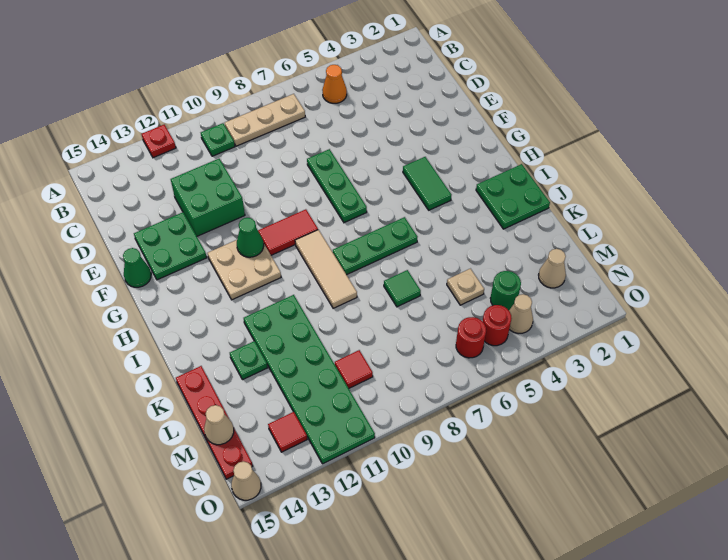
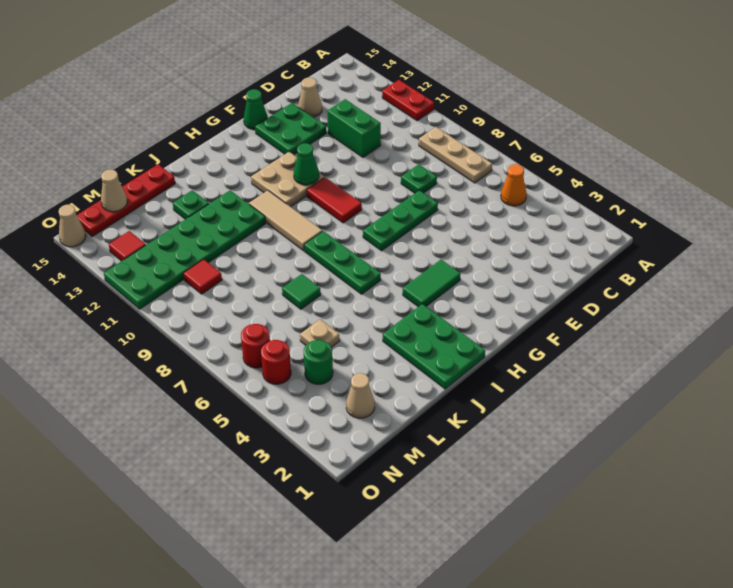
red plate A12 level 1 -> red plate A11:A12 level 1
green plate B10 level 1 -> green plate D8 level 1
green brick D11:E12 level 1 -> green brick D11:D12 level 1
tan tile H9:J9 level 1 -> tan tile I9:I11 level 1
green plate I1:J2 level 1 -> green plate I1:J3 level 1
tan cone N4 level 1 -> tan cone D14 level 1

